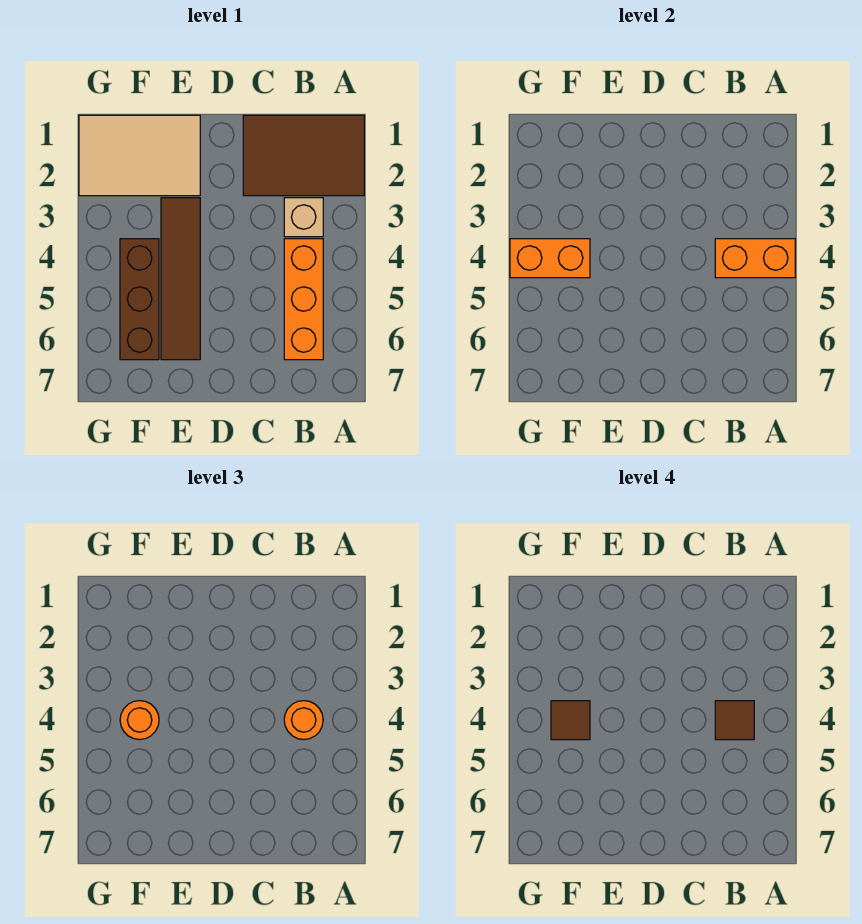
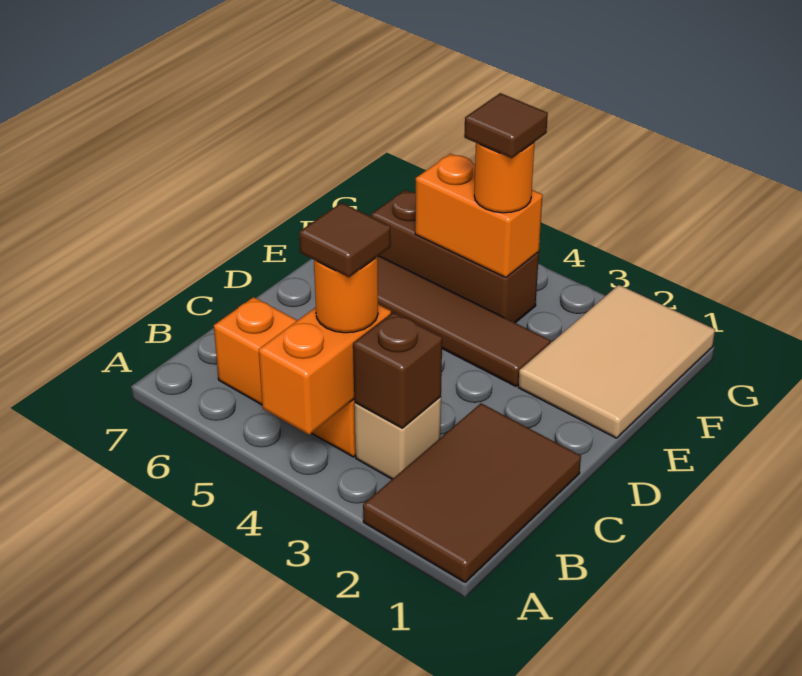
none -> brown brick B3 level 2
orange brick F4:G4 level 2 -> orange brick F4:F5 level 2

